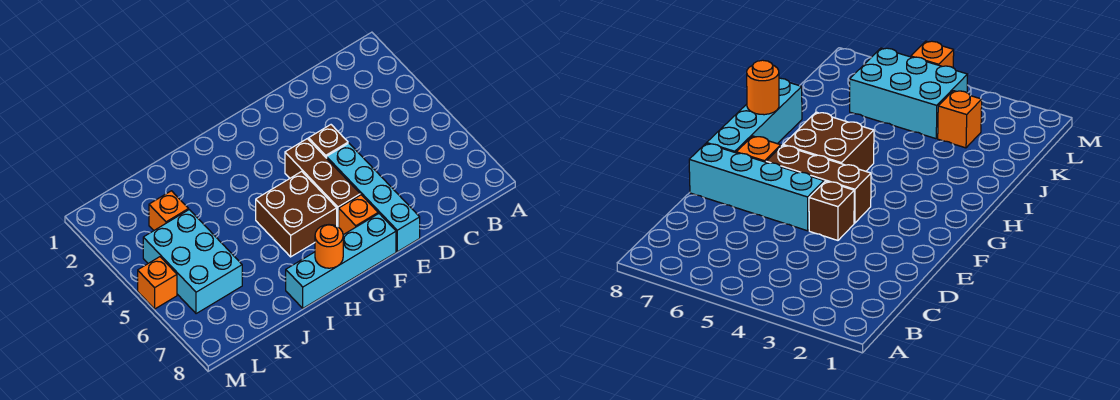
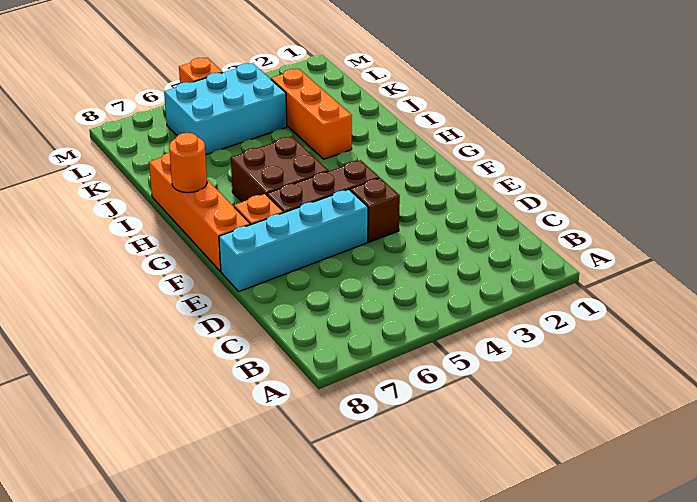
cyan brick F8:I8 level 1 -> orange brick F8:I8 level 1
orange brick K3 level 1 -> orange brick I3:K3 level 1

